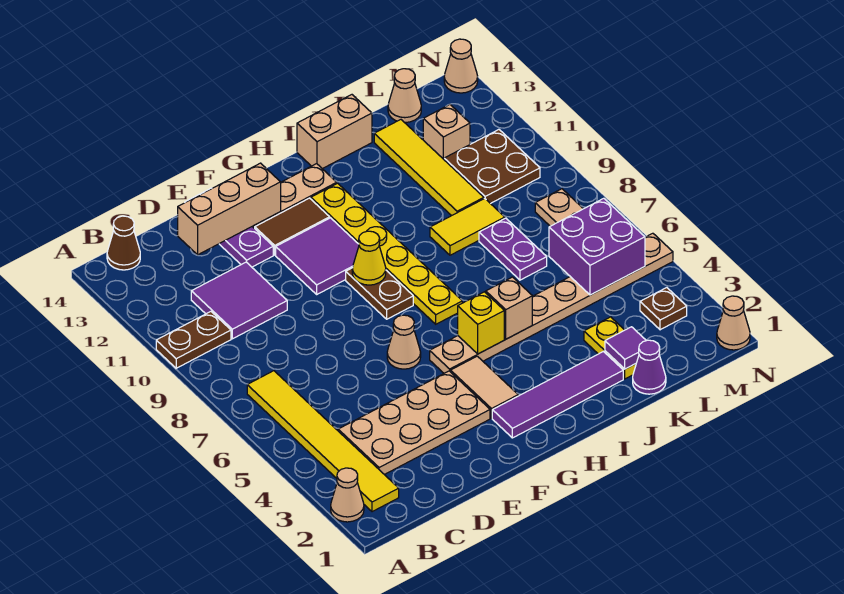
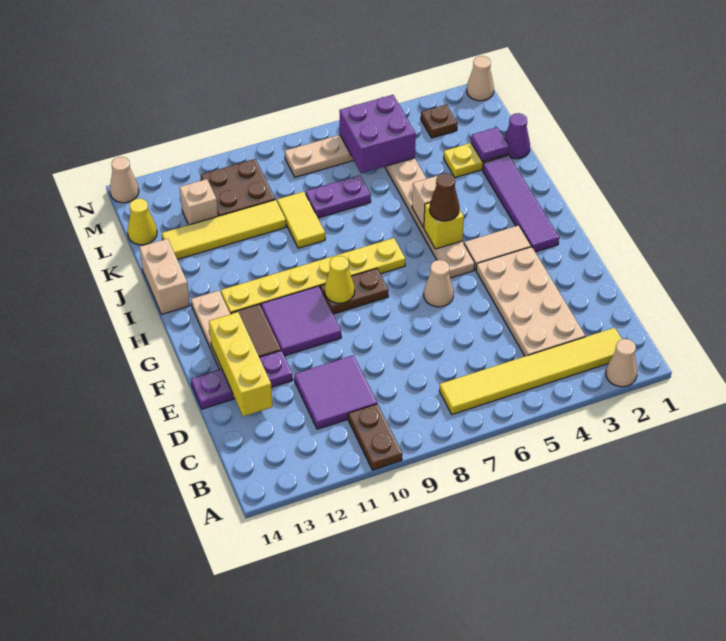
brown cone B14 level 1 -> brown cone H5 level 3
tan brick D13:F13 level 2 -> yellow brick D13:F13 level 2
tan cone L14 level 1 -> yellow cone L14 level 1

